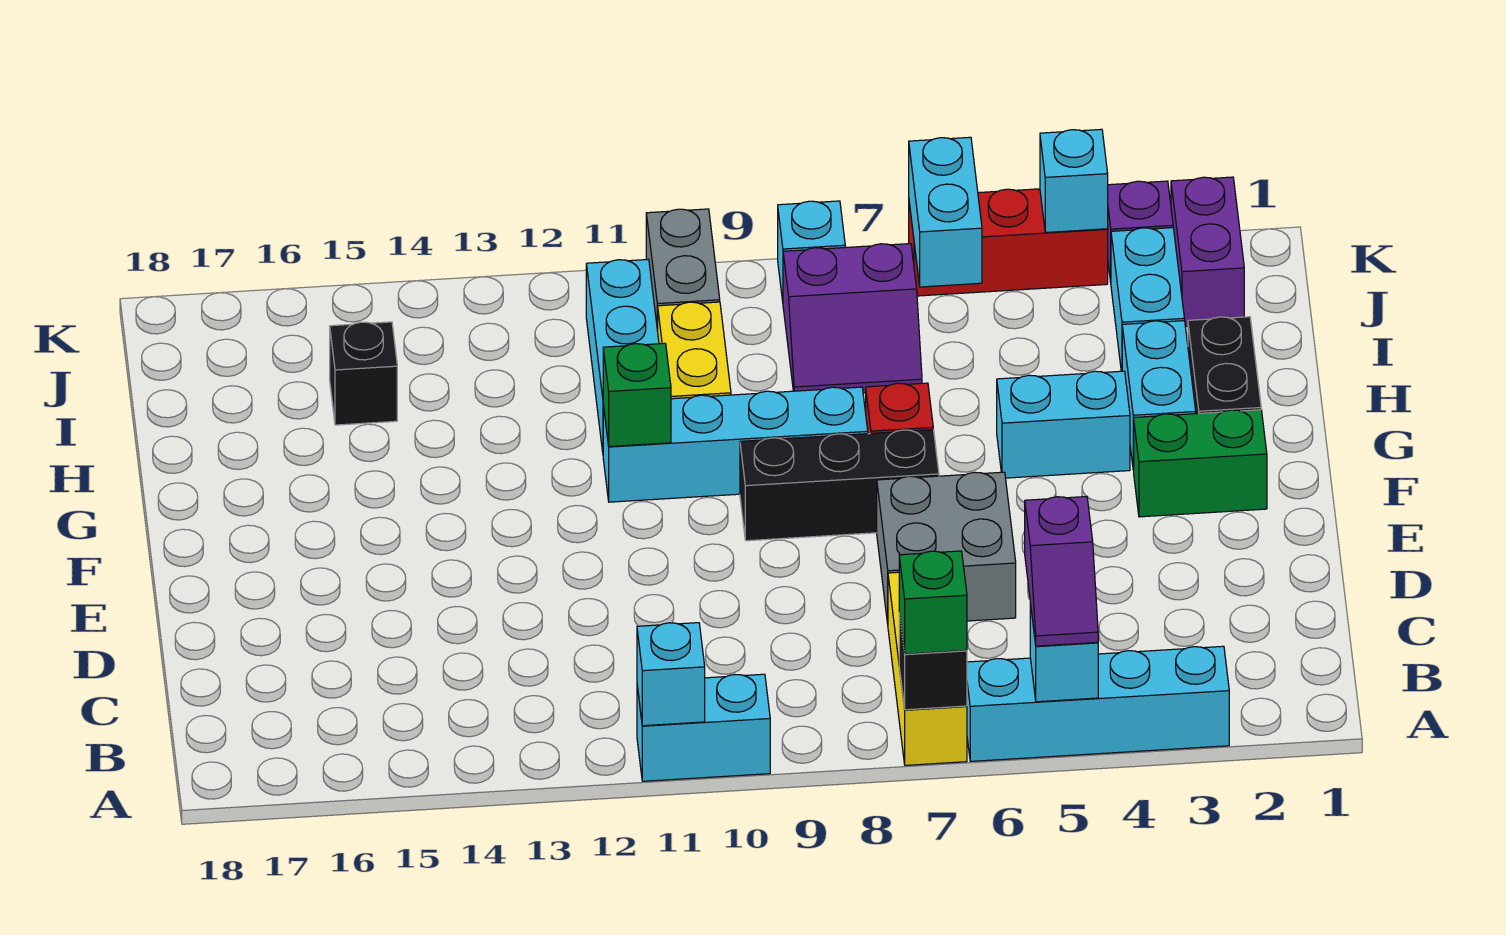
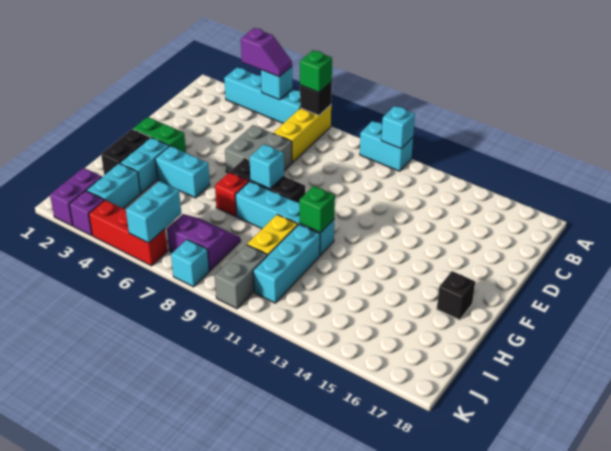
purple slope A5:B5 level 3 top B -> purple slope A4:A5 level 3 top 4
black brick I15 level 1 -> black brick G17 level 1
cyan brick K4 level 2 -> cyan brick F8 level 2

